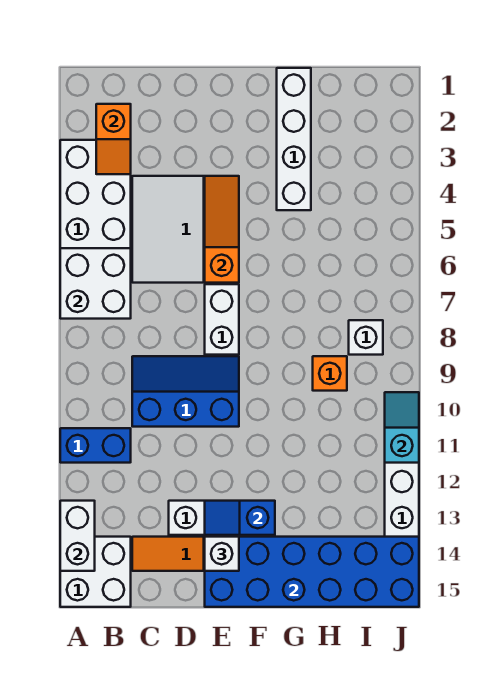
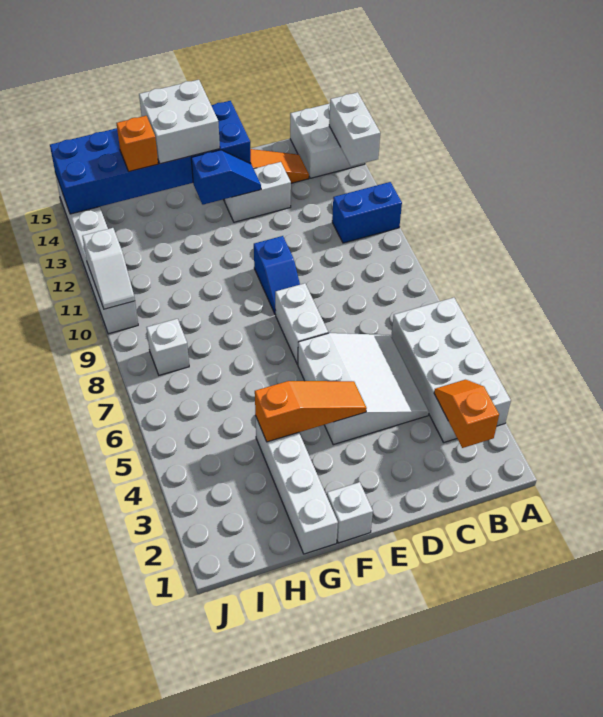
white brick A6:B7 level 2 -> white brick F14:G15 level 3
blue slope C9:E10 level 1 top 10 -> blue slope E9:E10 level 1 top 10
orange slope E4:E6 level 2 top 6 -> orange slope E4:G4 level 2 top G
white brick E14 level 3 -> white brick F1 level 1
orange brick H9 level 1 -> orange brick H14 level 3
cyan slope J10:J11 level 2 top 11 -> white slope J10:J11 level 2 top 11

